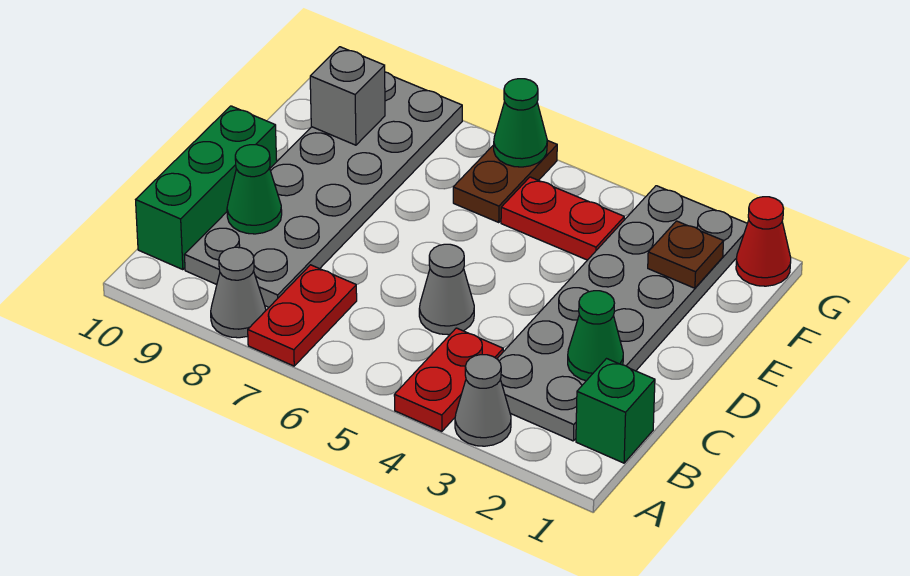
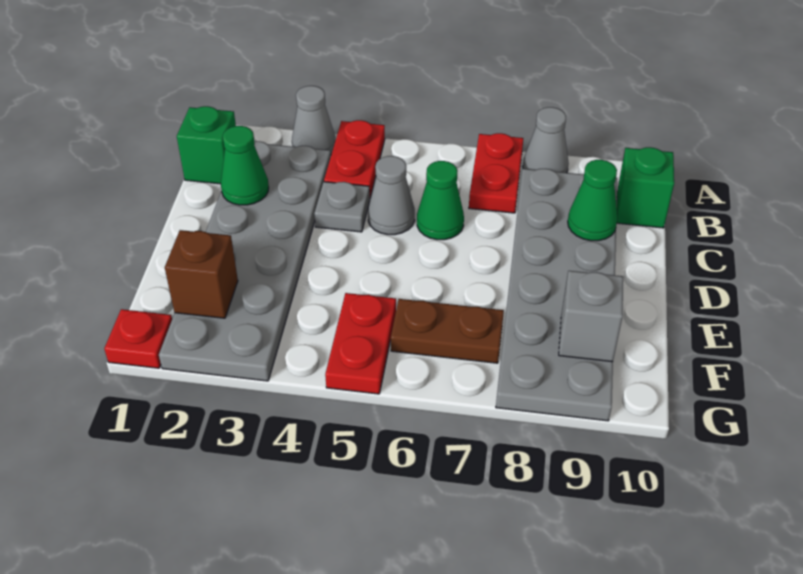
green brick B10:D10 level 1 -> green brick B10 level 1
none -> grey plate C4 level 1
brown plate F2 level 2 -> brown brick F2 level 2
red plate F4:F5 level 1 -> red plate F5:G5 level 1
brown plate F6:G6 level 1 -> brown plate F6:F7 level 1
red cone G1 level 1 -> red plate G1 level 1
green cone G6 level 2 -> green cone C6 level 1

